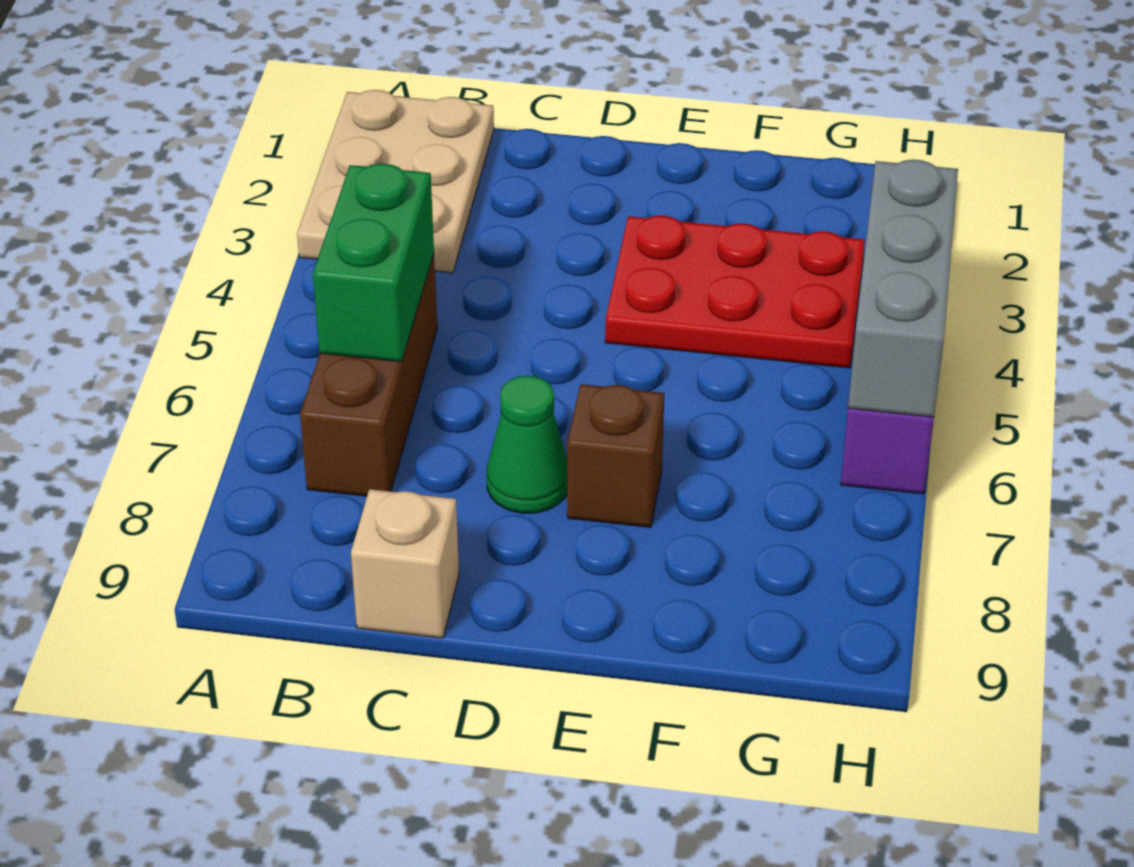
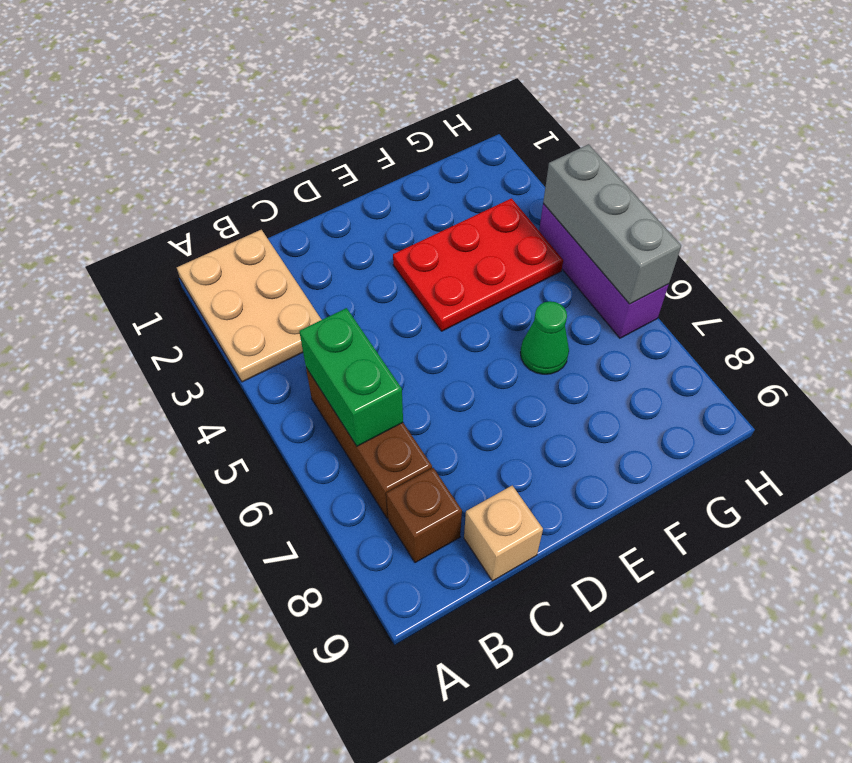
green cone D7 level 1 -> green cone F6 level 1
brown brick E7 level 1 -> brown brick B8 level 1

